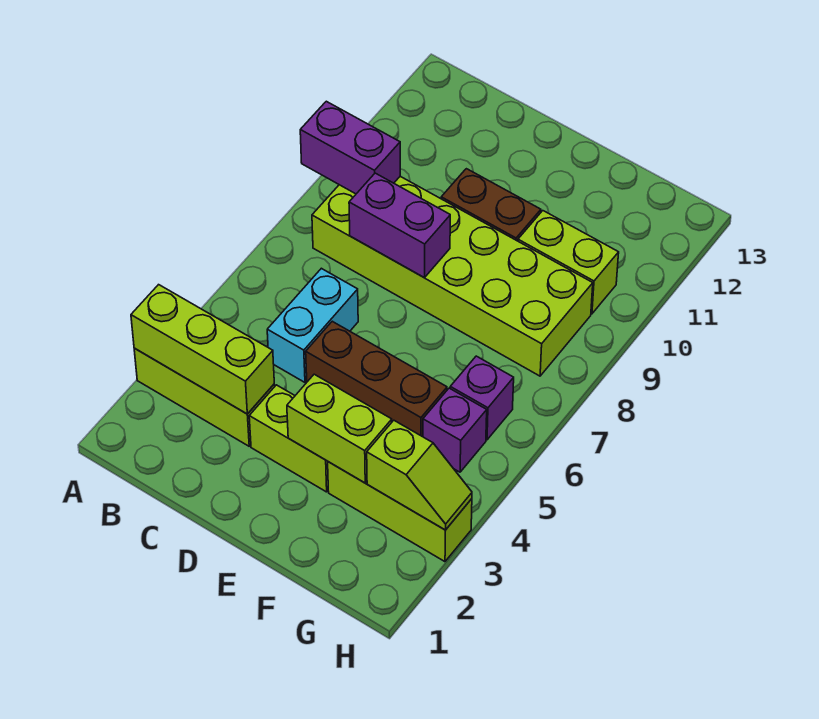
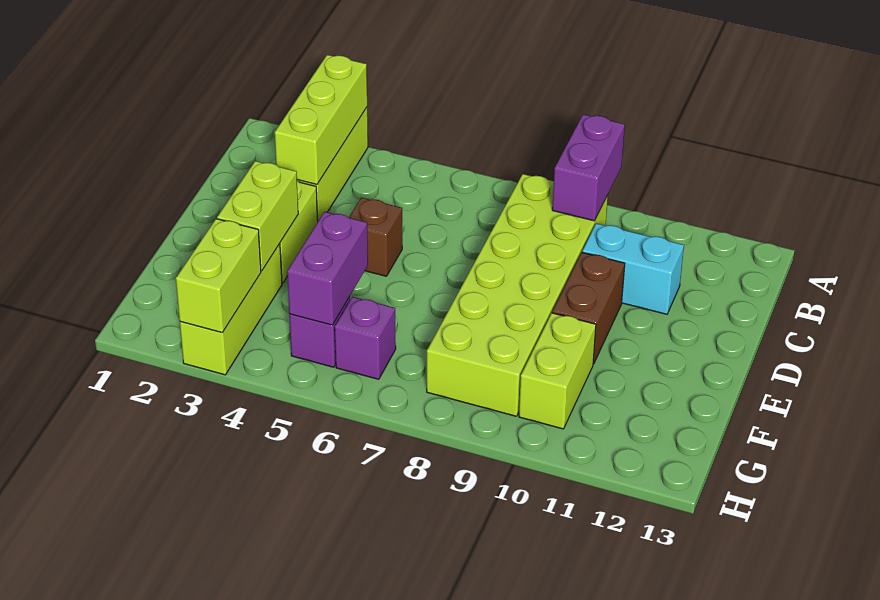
cyan brick C5:C6 level 1 -> cyan brick C10:C11 level 1
purple brick C8:D8 level 2 -> purple brick F5:G5 level 2
brown brick D5:F5 level 1 -> brown brick D5 level 1
lime slope G3:H3 level 2 top G -> lime brick G3:H3 level 2

